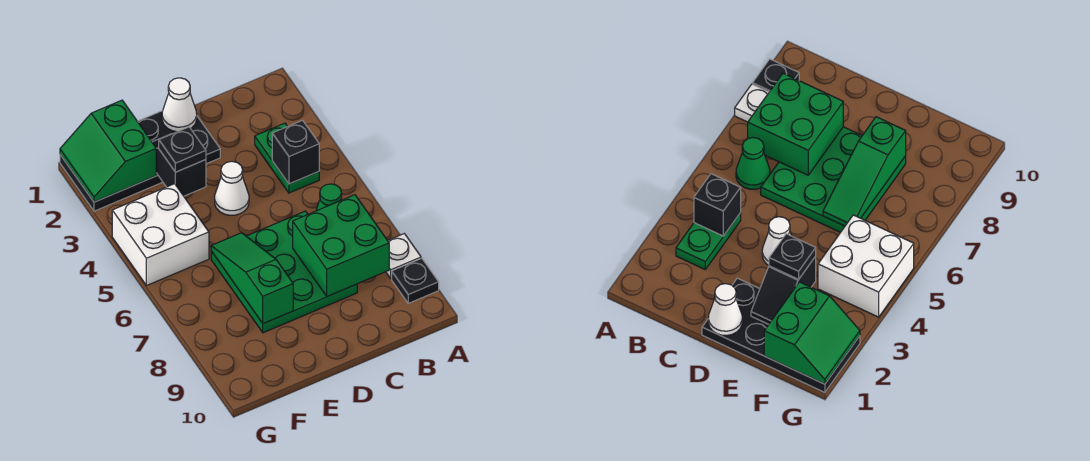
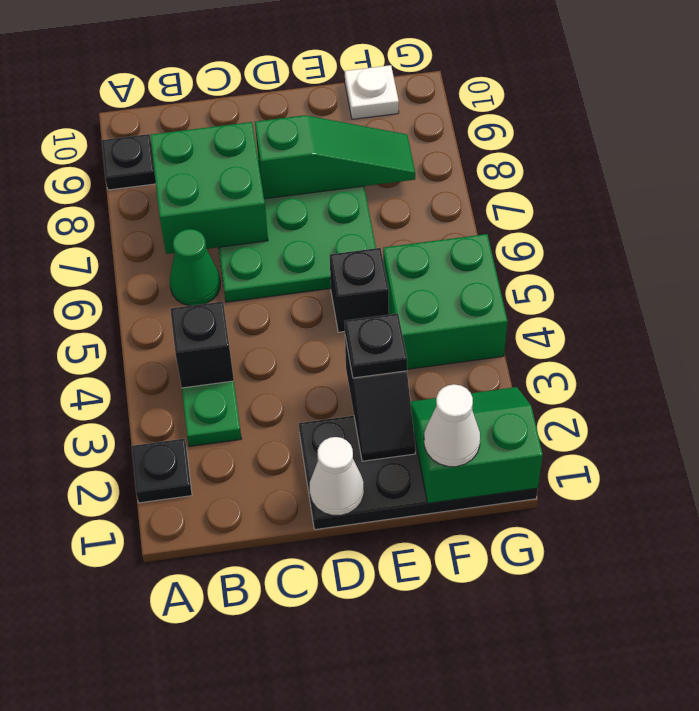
none -> black plate A2 level 1
white plate A8 level 1 -> white plate F10 level 1
white cone D4 level 1 -> white cone F1 level 3
none -> black brick E5 level 1
green slope E6:E8 level 2 top 8 -> green slope D8:F8 level 2 top D
green slope F1:G2 level 2 top F -> green slope F1:G2 level 2 top 1
white brick F4:G5 level 1 -> green brick F4:G5 level 1

